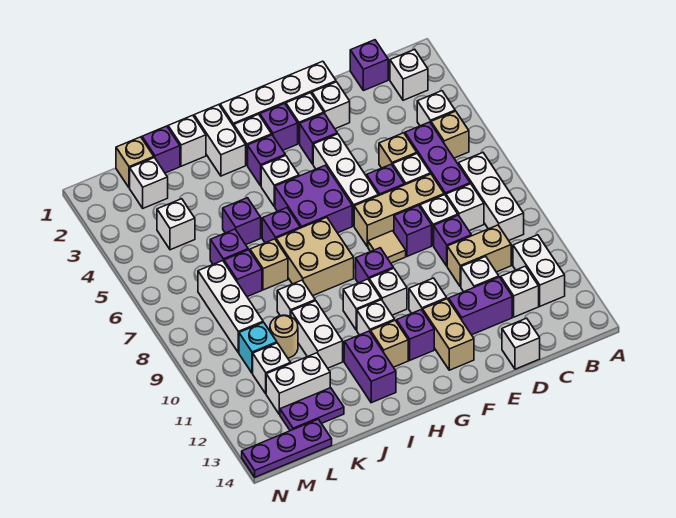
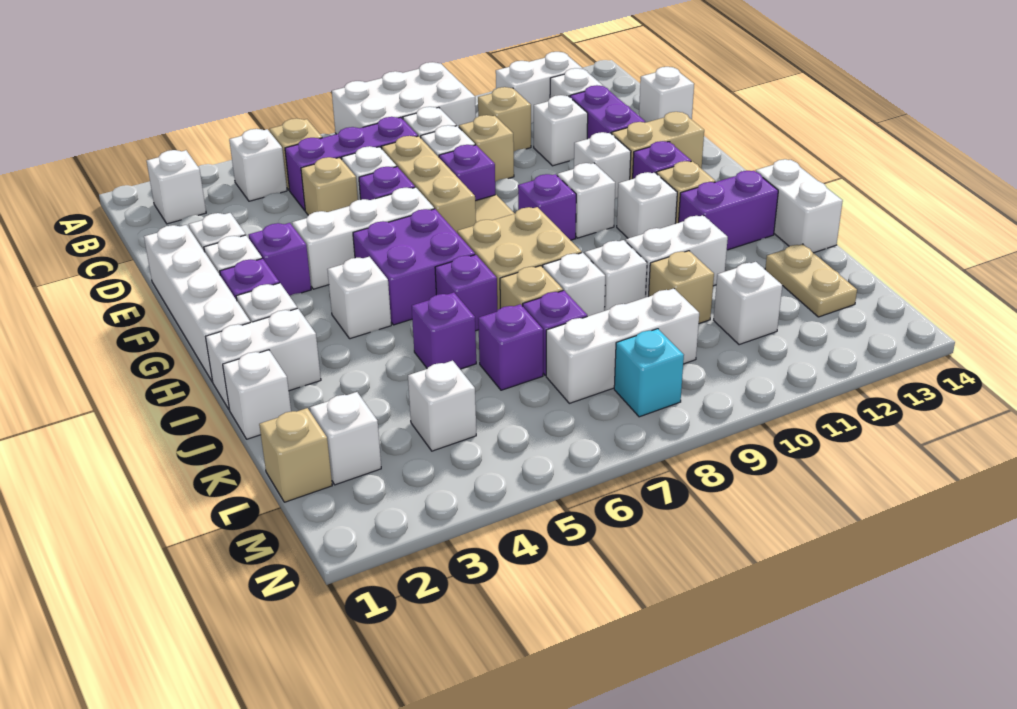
white brick B7:B9 level 1 -> white brick A7:B9 level 1
purple brick C1 level 1 -> none
tan brick C10:D10 level 1 -> tan brick C10 level 1
purple brick D9 level 1 -> tan brick D9 level 1
purple brick H3 level 1 -> none
white brick H10 level 1 -> white brick J8 level 1
purple brick K1 level 1 -> none
tan round brick K10 level 1 -> tan brick K10 level 1
white brick K12:L12 level 1 -> white brick I14:J14 level 1
purple plate K13:L13 level 1 -> tan plate K13:L13 level 1
cyan brick L10 level 1 -> cyan brick M8 level 1
purple plate L14:N14 level 1 -> none

